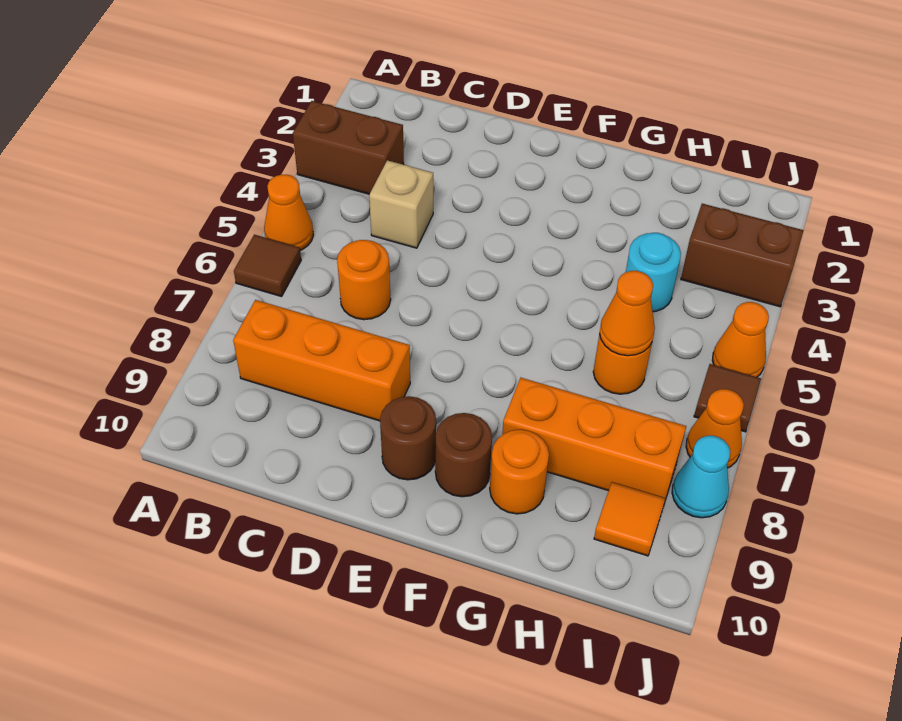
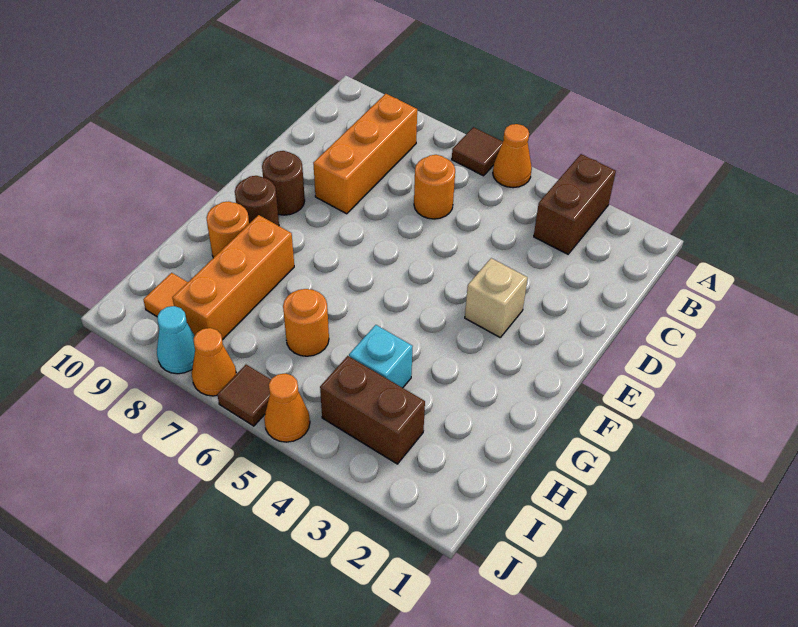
tan brick C4 level 1 -> tan brick E3 level 1
cyan round brick H4 level 1 -> cyan brick H4 level 1
orange cone H6 level 2 -> none
brown brick I3:J3 level 1 -> brown brick I3:I4 level 1

